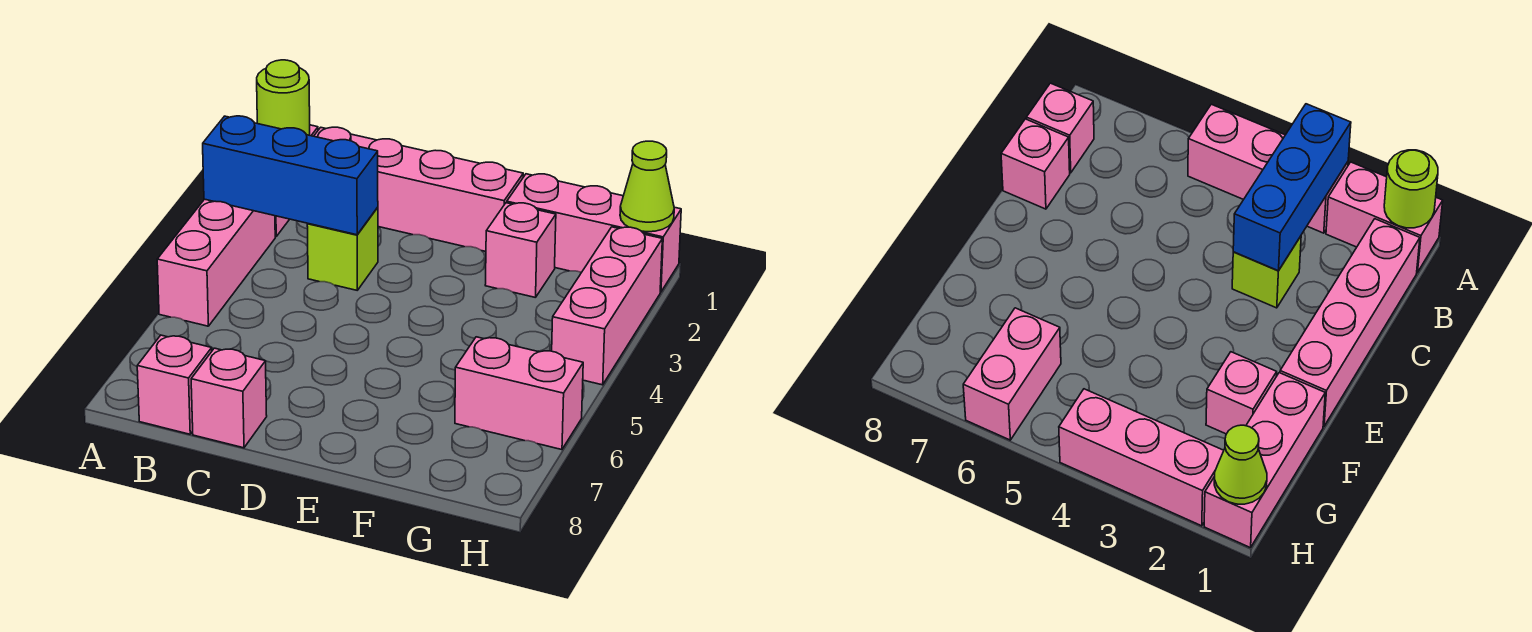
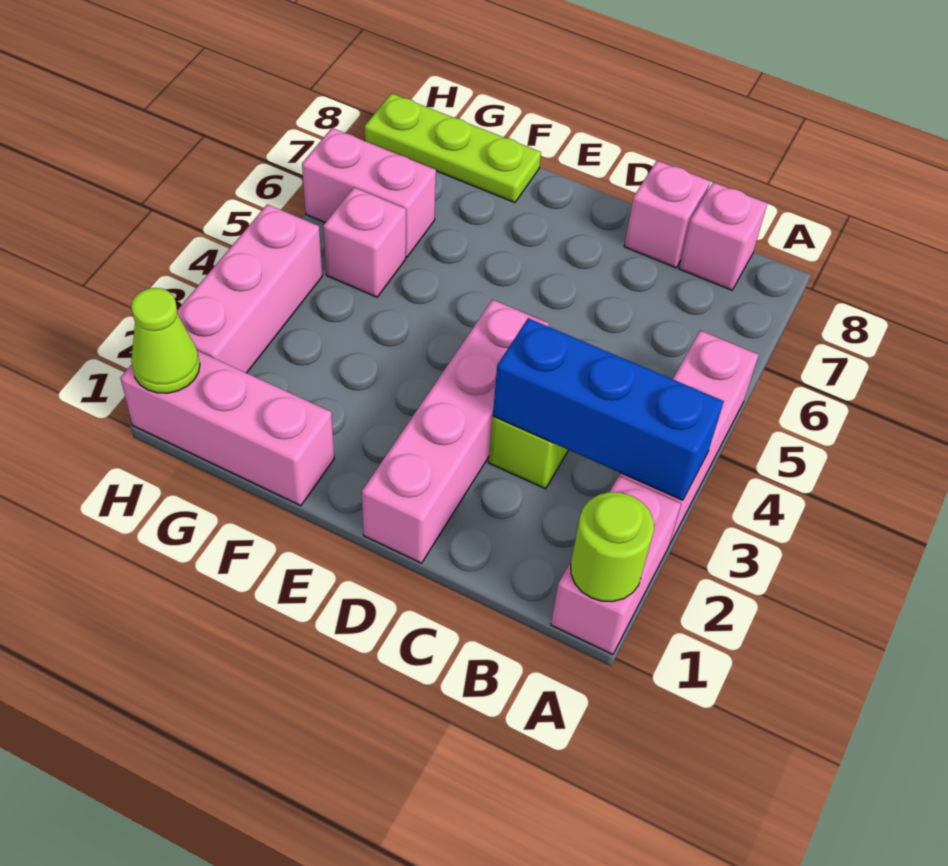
pink brick B1:E1 level 1 -> pink brick D1:D4 level 1
pink brick F2 level 1 -> pink brick G5 level 1
none -> lime plate F8:H8 level 1

